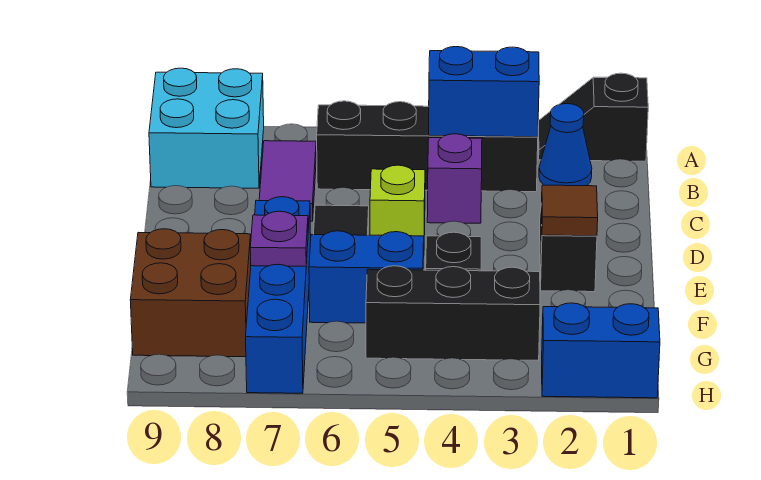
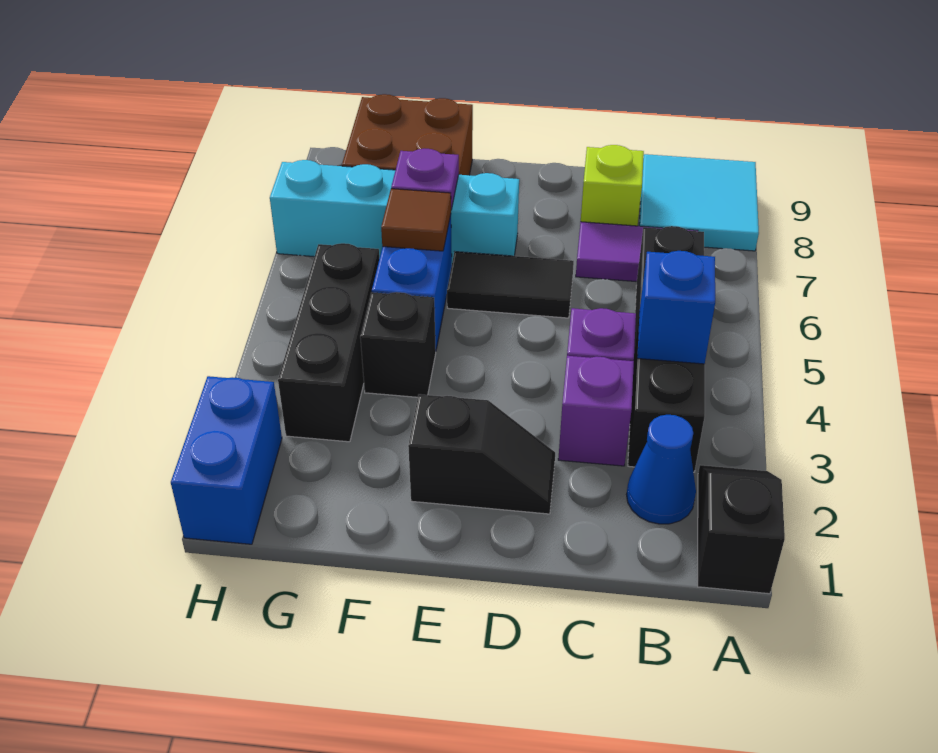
cyan brick A8:B9 level 1 -> cyan tile A8:B9 level 1
blue brick B3:B4 level 2 -> blue brick B4 level 2
none -> purple brick C3 level 1
lime brick D5 level 1 -> lime brick C8 level 1
brown tile E2 level 2 -> brown tile F6 level 2
blue brick E7:H7 level 1 -> cyan brick E7:H7 level 1

